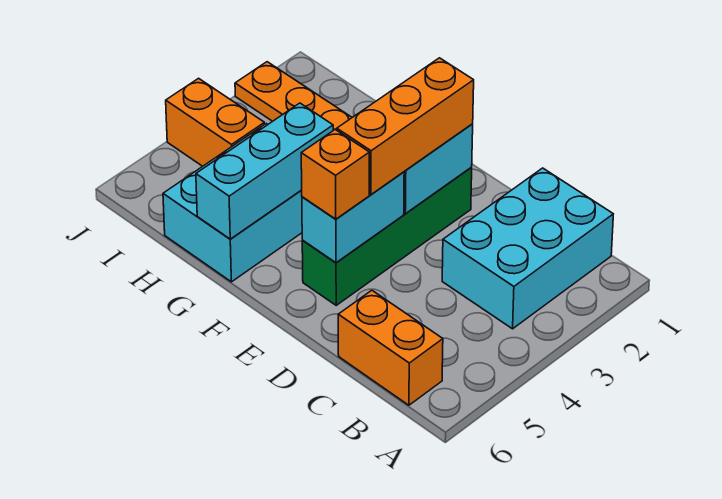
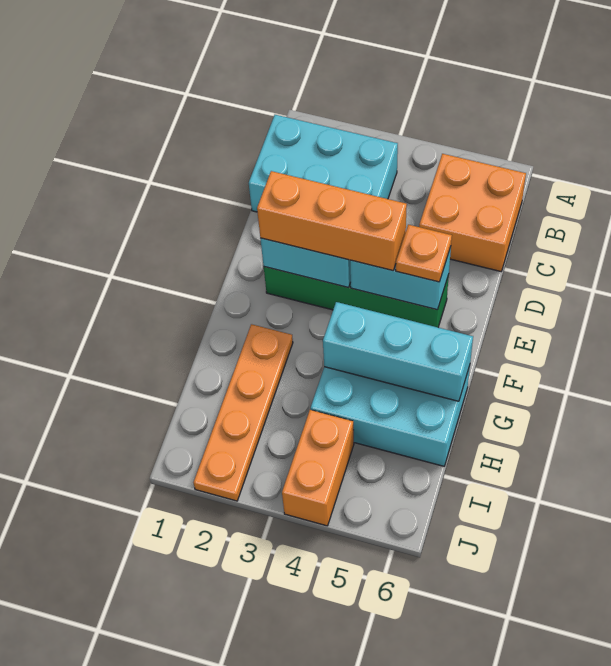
orange brick B6:C6 level 1 -> orange brick B5:C6 level 1
orange brick E5 level 3 -> orange plate E5 level 3

